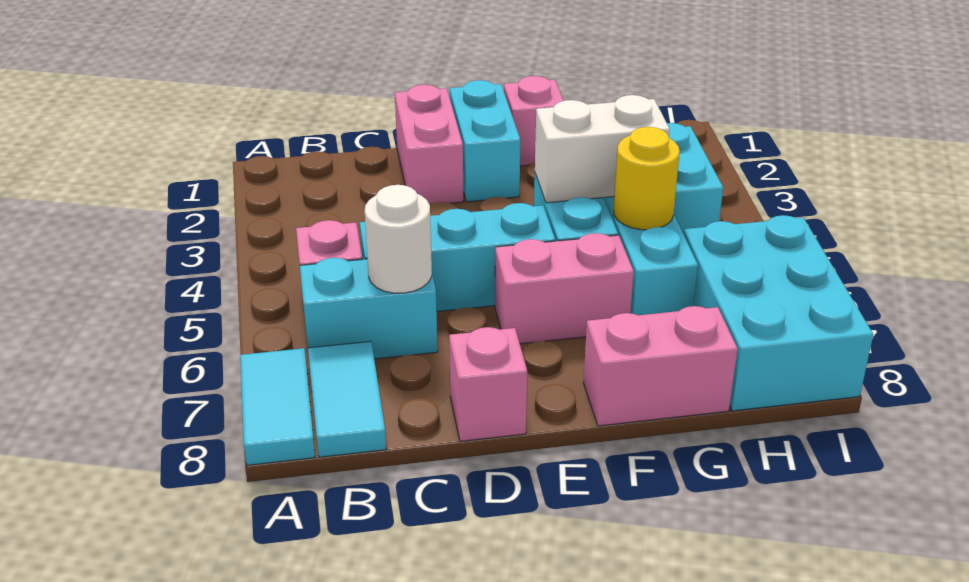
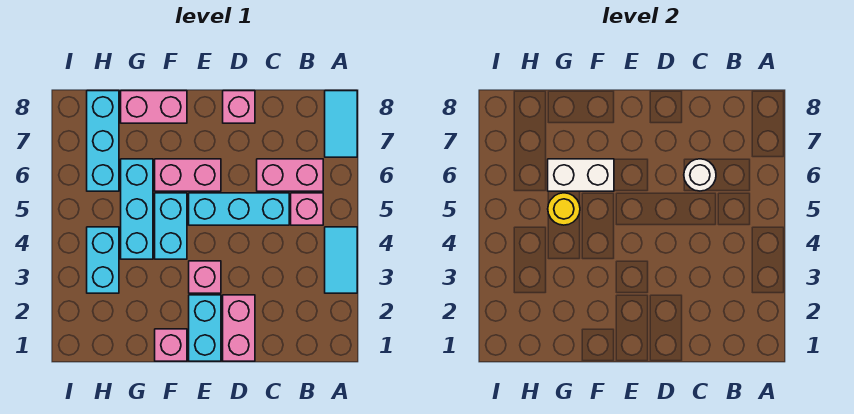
cyan brick B6:C6 level 1 -> pink brick B6:C6 level 1
cyan tile B7:B8 level 1 -> cyan tile A3:A4 level 1
none -> pink brick E3 level 1
white brick F4:G4 level 2 -> white brick F6:G6 level 2
cyan brick H6:I8 level 1 -> cyan brick H6:H8 level 1

